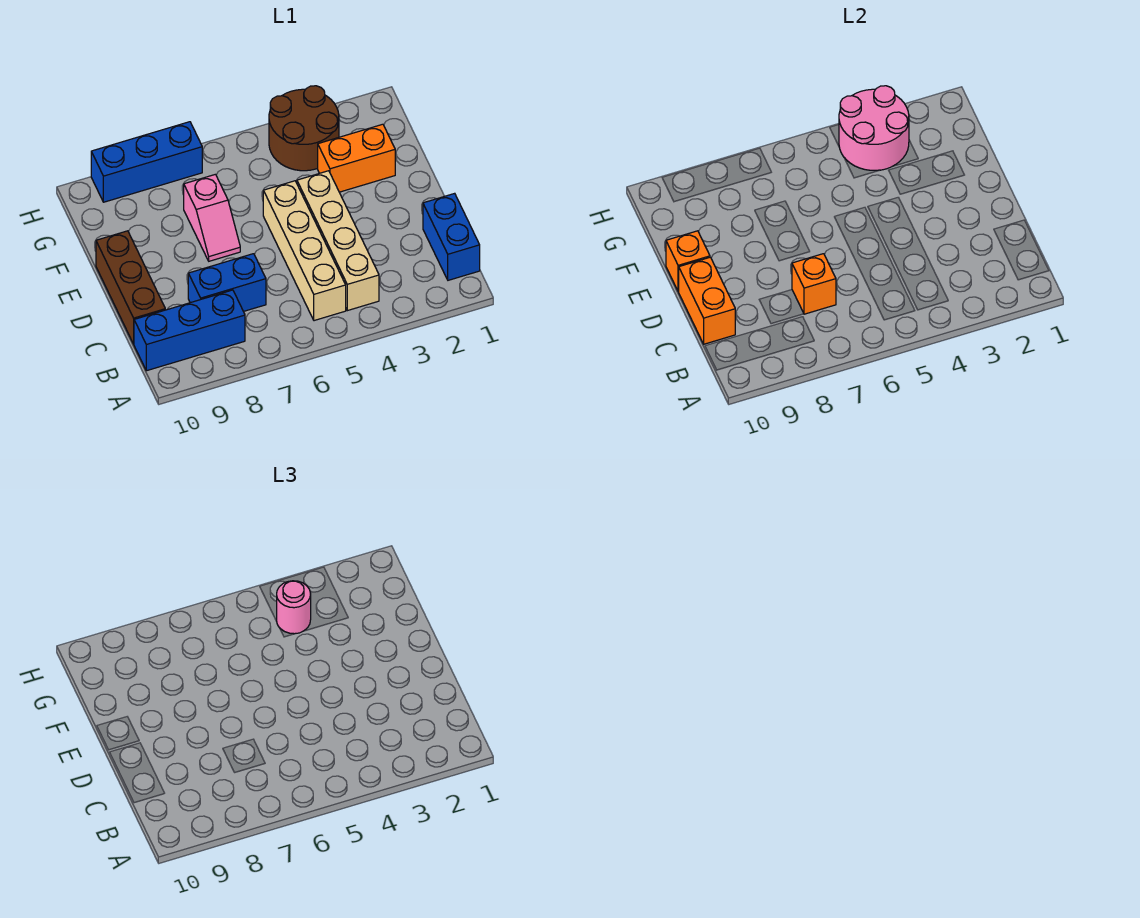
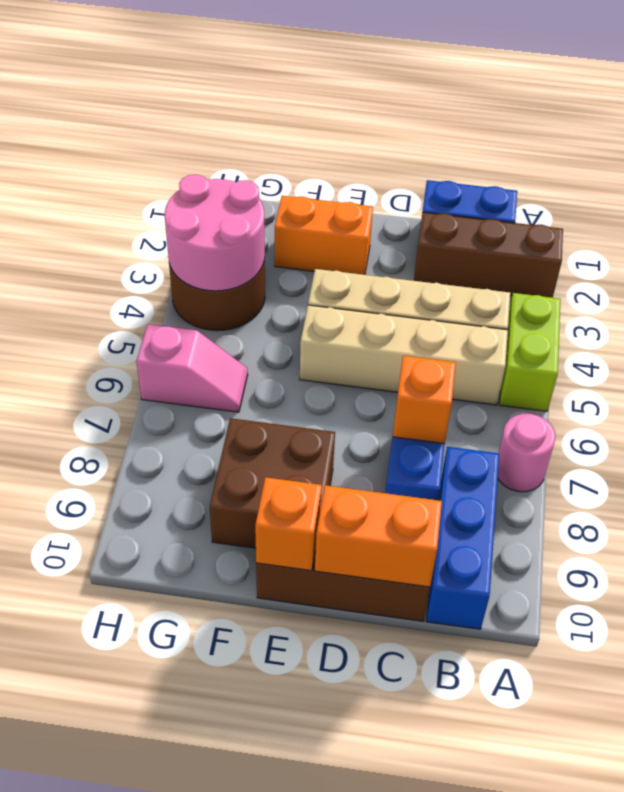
none -> brown brick A2:C2 level 1
none -> lime brick A4:A5 level 1
pink slope E7:F7 level 1 top F -> pink slope G6:H6 level 1 top H
none -> brown brick E8:F9 level 1
orange brick F2:F3 level 1 -> orange brick E2:F2 level 1
pink round brick G4 level 3 -> pink round brick A7 level 1
blue brick H7:H9 level 1 -> none

